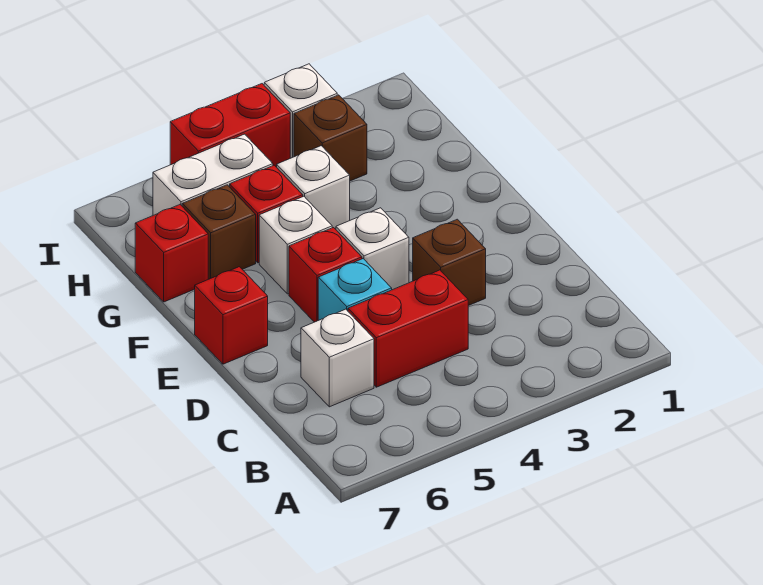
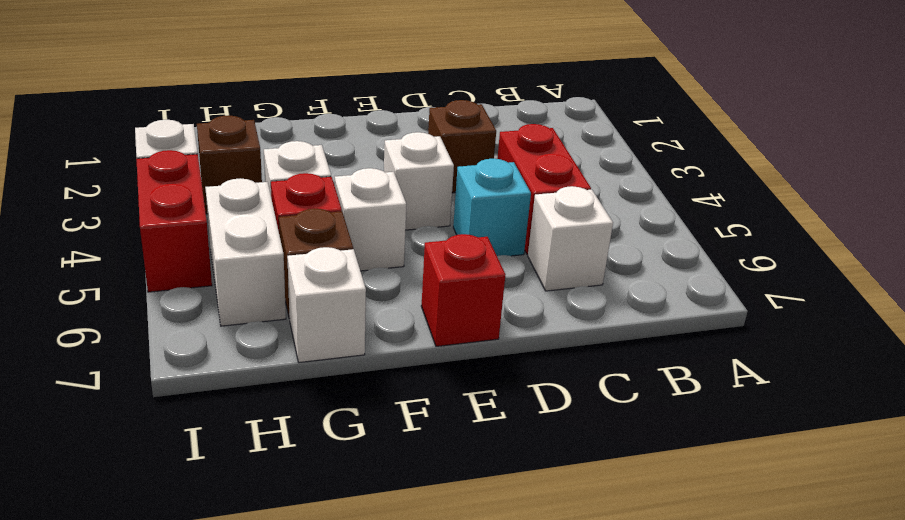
red brick E5 level 1 -> none
red brick G7 level 1 -> white brick G7 level 1

